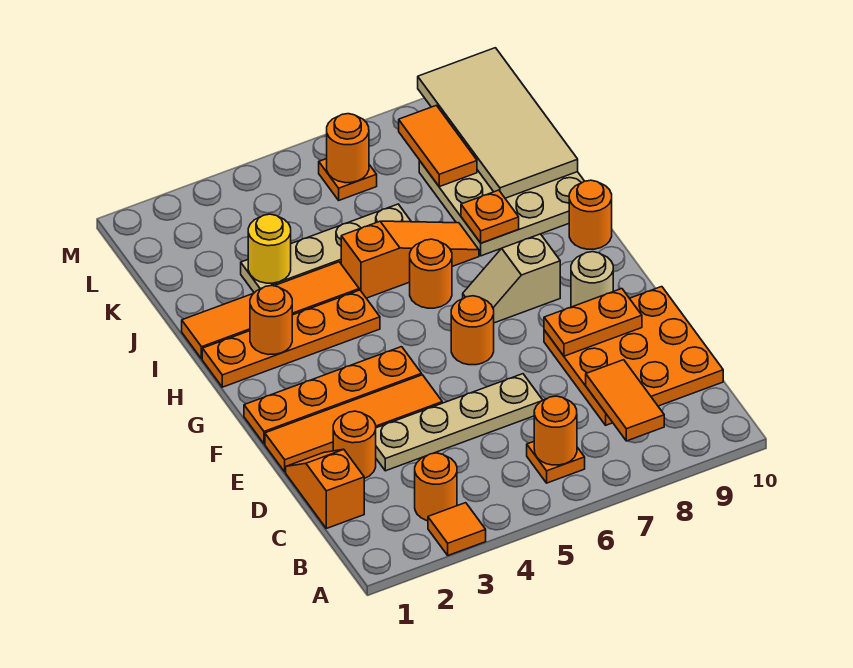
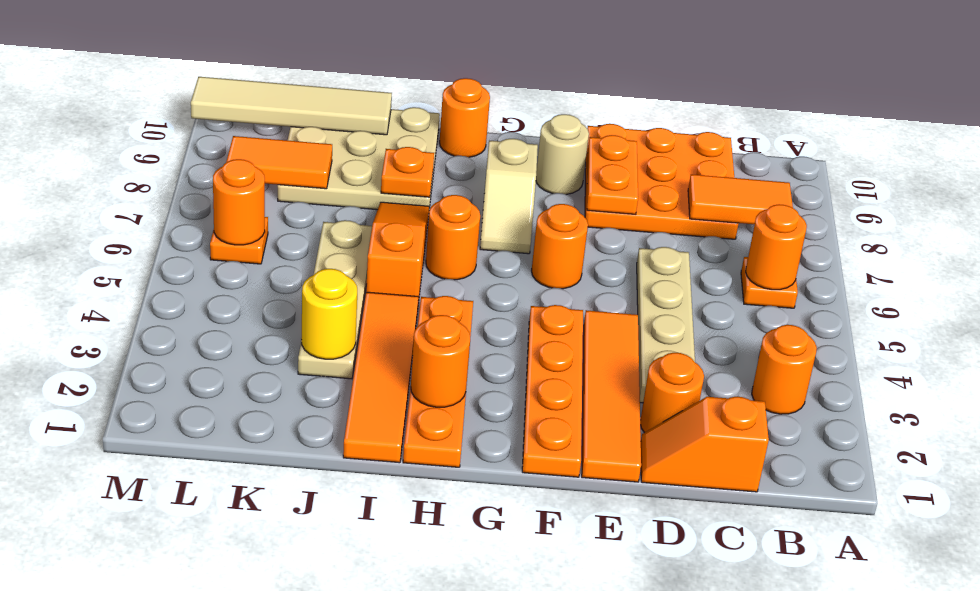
orange tile A3 level 1 -> none
tan tile J9:M10 level 2 -> tan tile J10:M10 level 2

